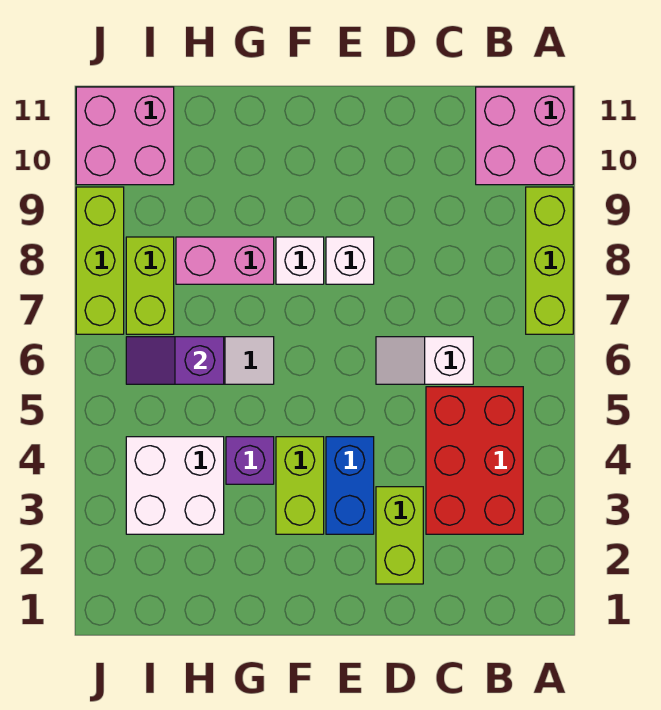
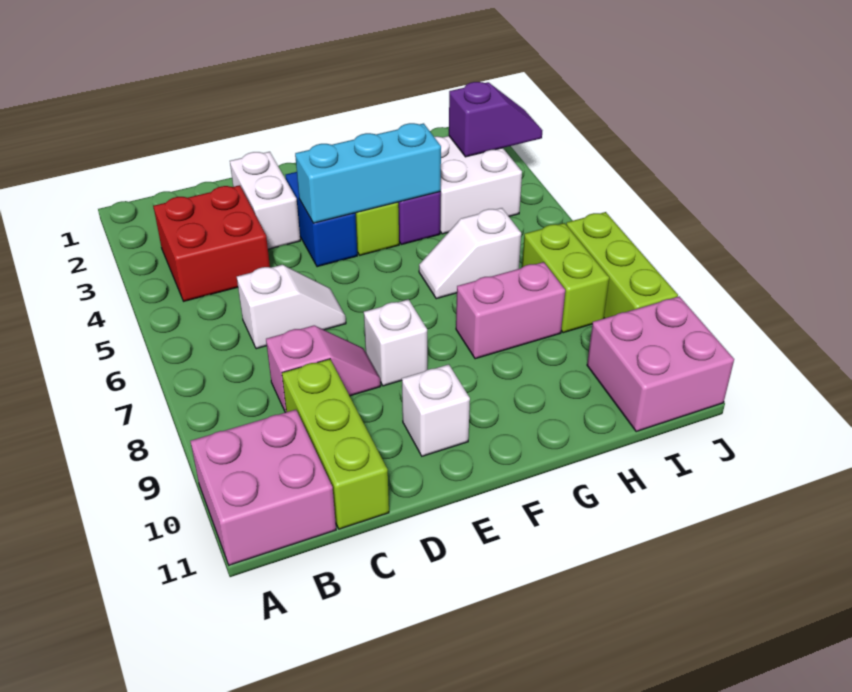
lime brick A7:A9 level 1 -> lime brick C9:C11 level 1
red brick B3:C5 level 1 -> red brick B3:C4 level 1
none -> pink slope C8:D8 level 1 top C
lime brick D2:D3 level 1 -> white brick D2:D3 level 1
none -> cyan brick E4:G4 level 2
white brick F8 level 1 -> white brick E10 level 1
purple slope H6:I6 level 2 top H -> purple slope I3:J3 level 2 top I

